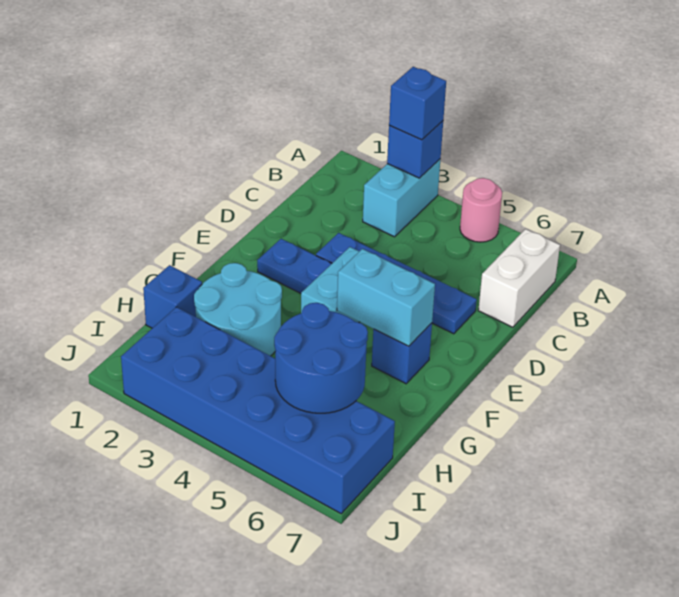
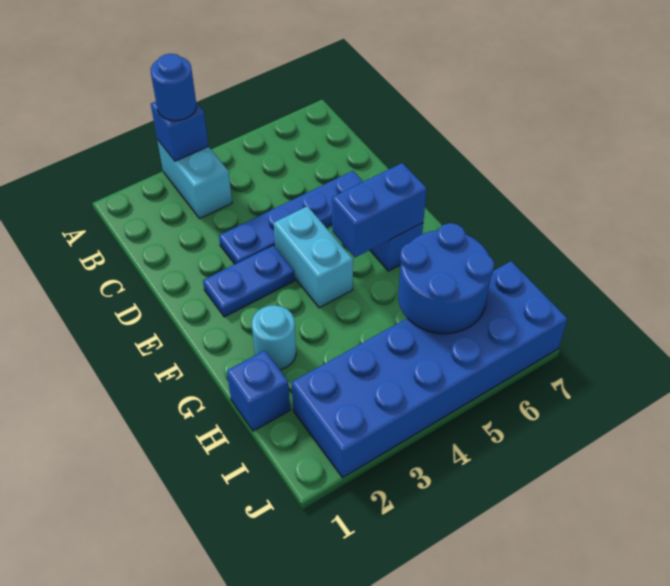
blue brick A3 level 3 -> blue round brick A3 level 3
pink round brick A5 level 1 -> none
white brick B7:C7 level 1 -> none
cyan brick F5:F6 level 2 -> blue brick F5:F6 level 2
cyan round brick G2:H3 level 1 -> cyan round brick G2 level 1

